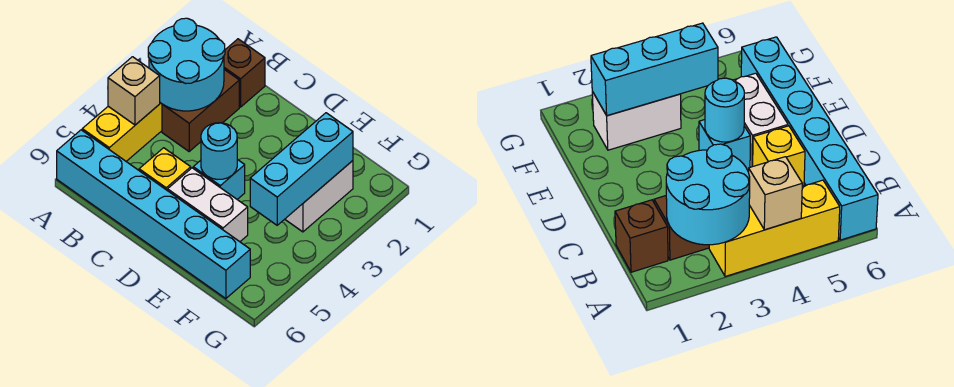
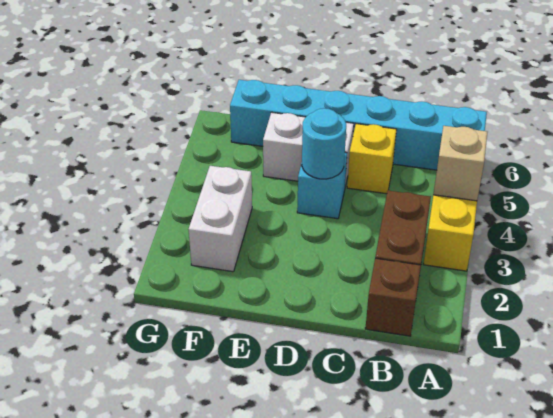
cyan round brick A2:B3 level 2 -> none
cyan brick F2:F4 level 2 -> none

